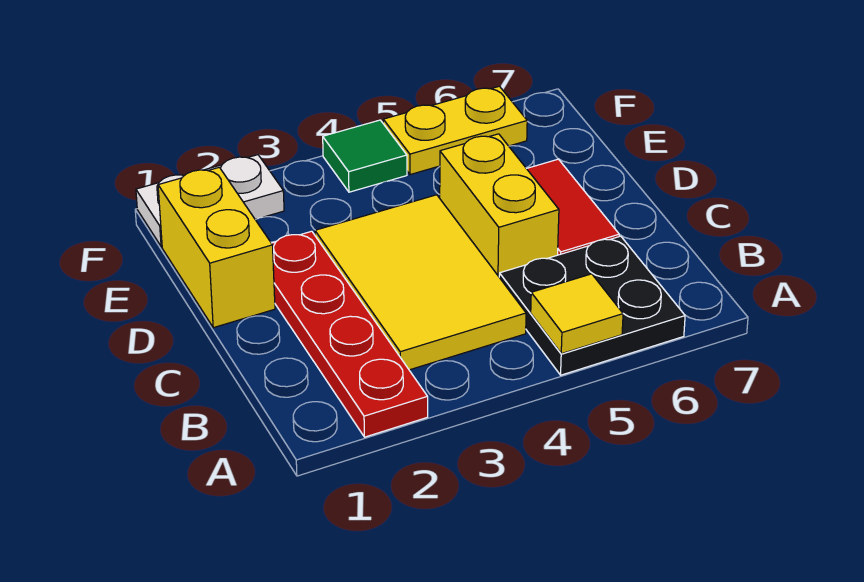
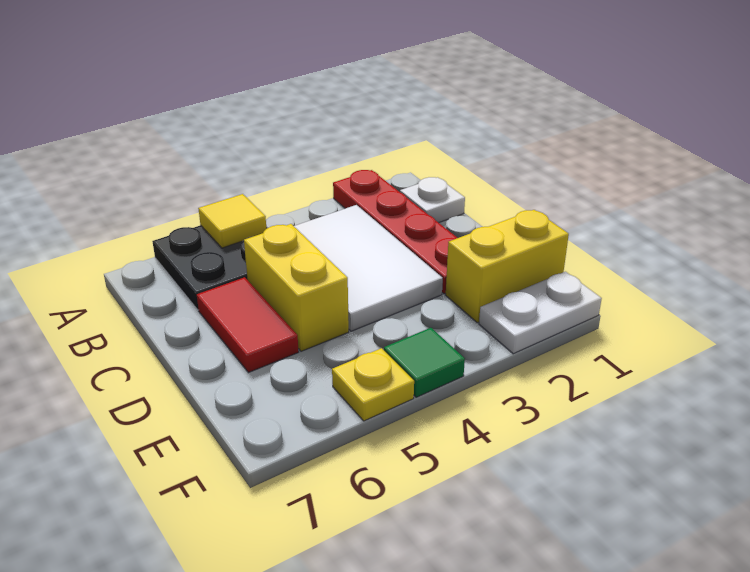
none -> white plate B1 level 1
yellow tile B3:D4 level 1 -> white tile B3:D4 level 1
yellow brick D1:E1 level 1 -> yellow brick E1:E2 level 1
yellow plate F5:F6 level 1 -> yellow plate F5 level 1

